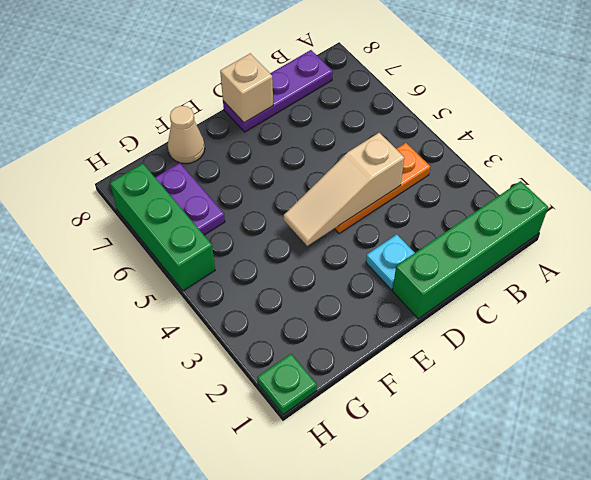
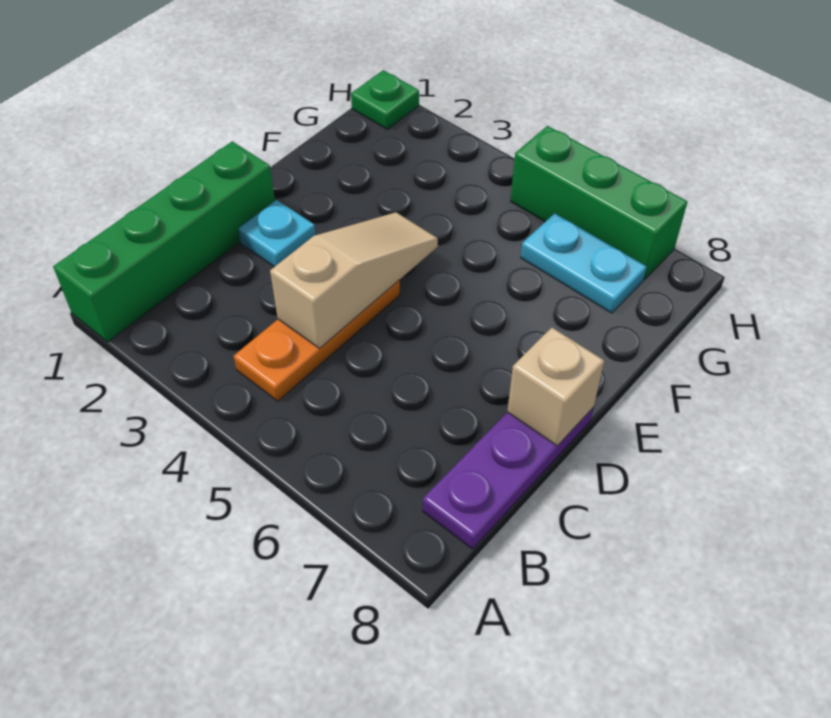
tan cone F8 level 1 -> none
purple plate G6:G7 level 1 -> cyan plate G6:G7 level 1

